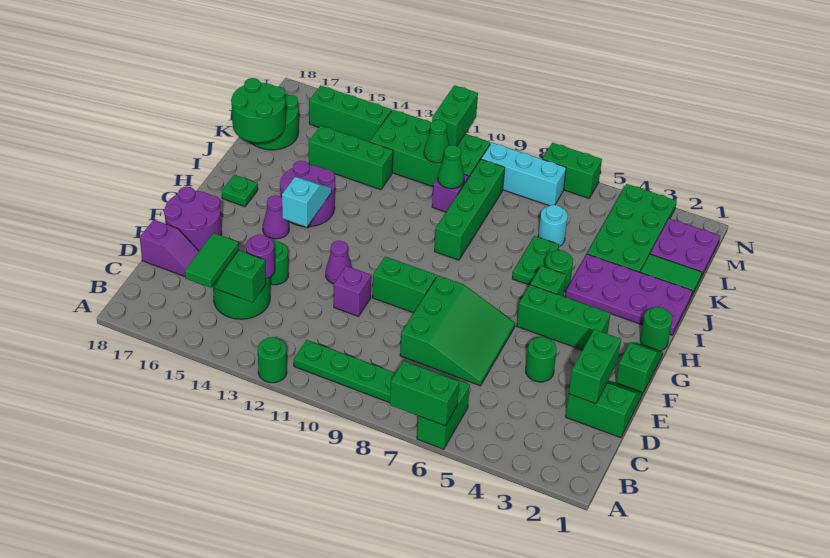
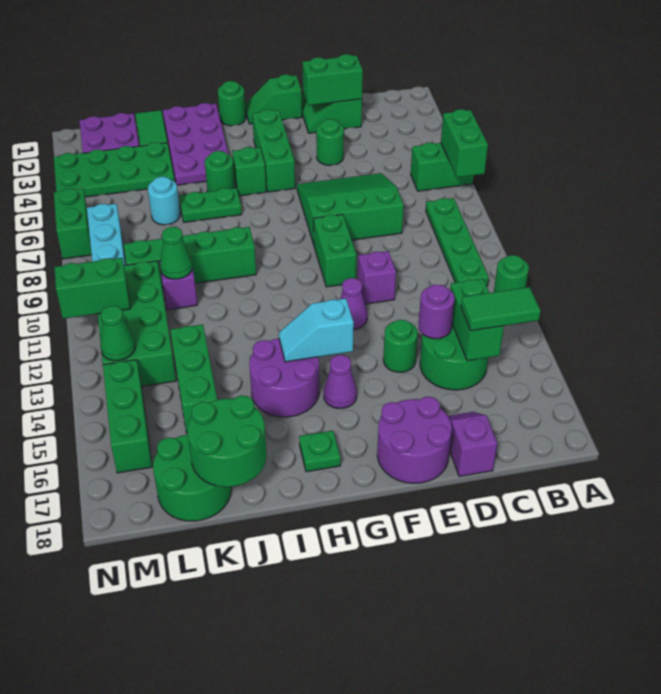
green cone L11 level 2 -> green cone M13 level 2

